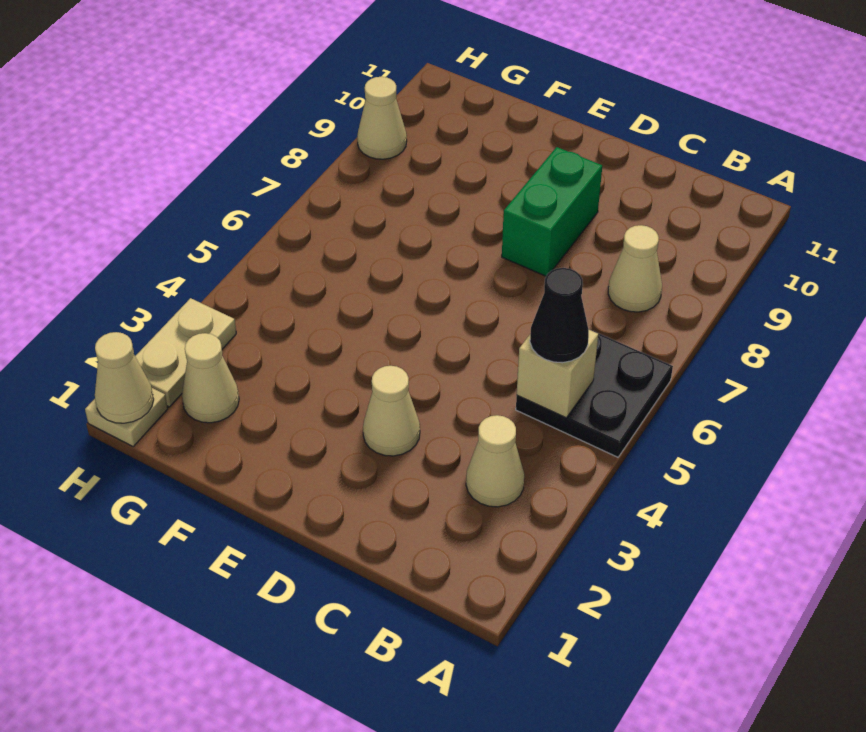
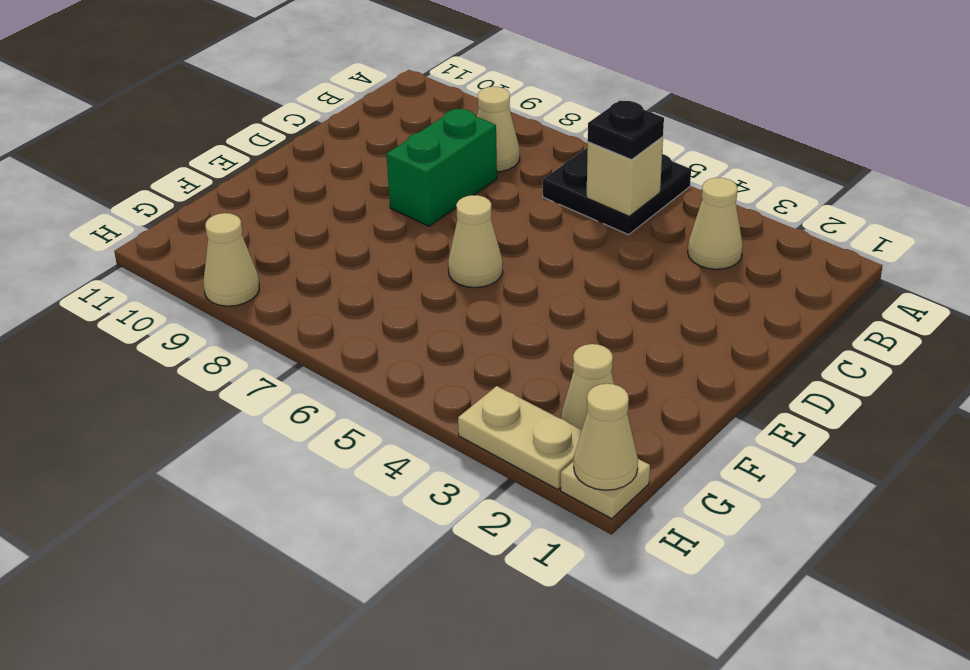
black cone B5 level 3 -> black plate B5 level 3
tan cone D3 level 1 -> tan cone E6 level 1
green brick D8:D9 level 1 -> green brick C8:D8 level 1

